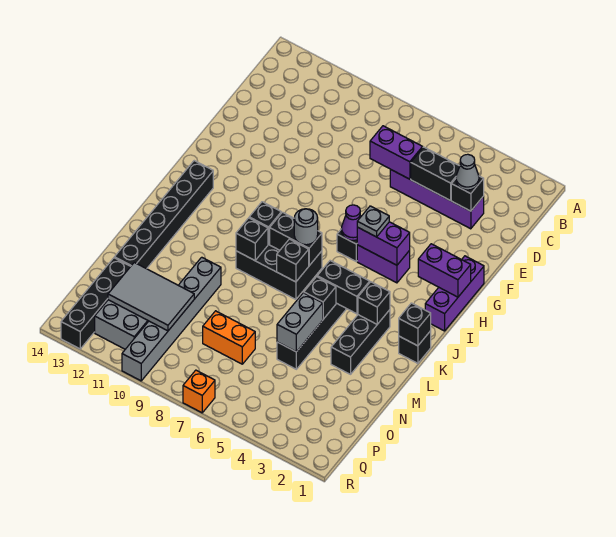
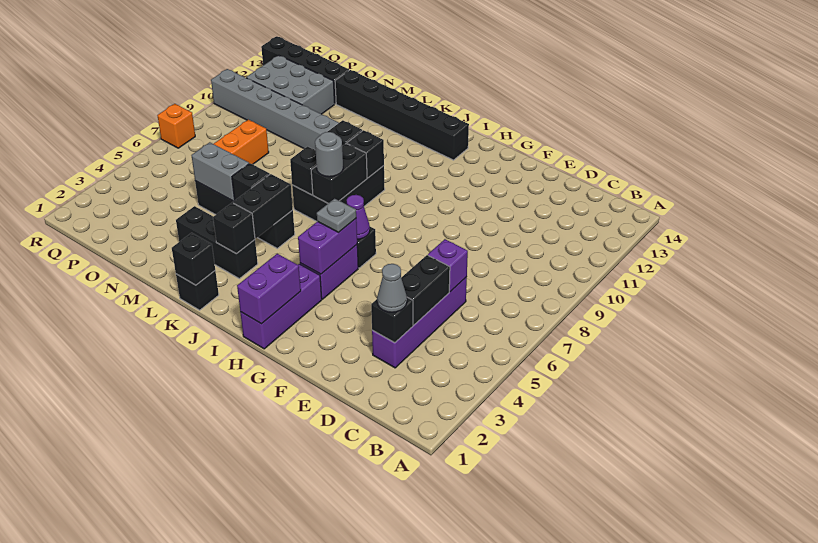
purple brick D6:D7 level 2 -> purple brick D6 level 2
purple brick G1:I1 level 1 -> purple brick H1:H3 level 1
grey tile O10:P12 level 2 -> none

